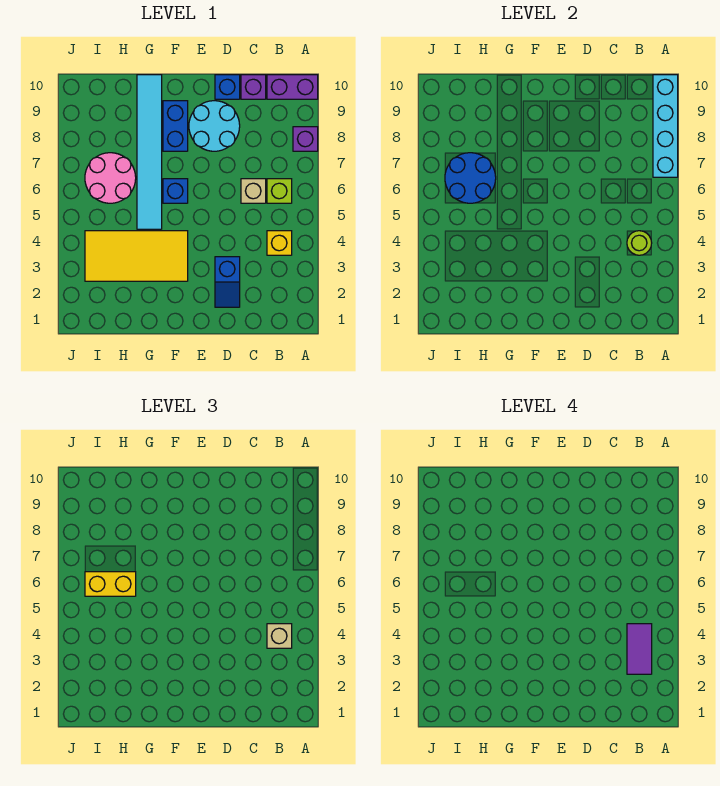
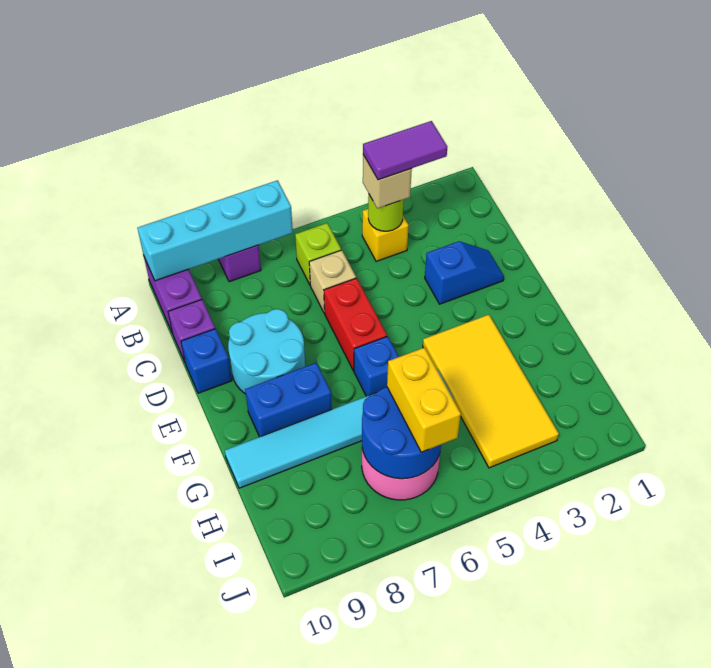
none -> red brick D6:E6 level 1

